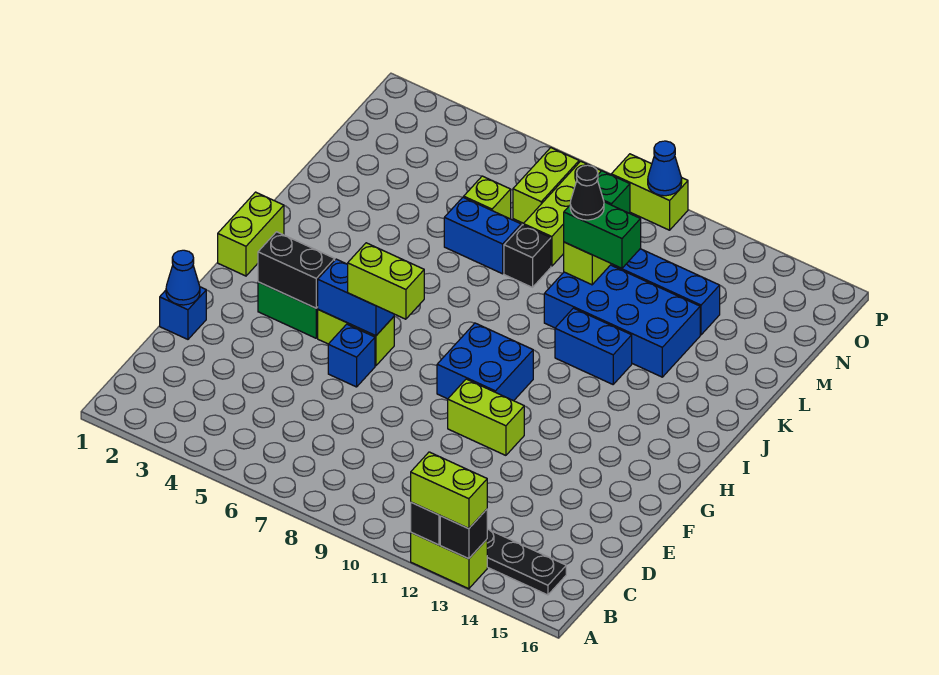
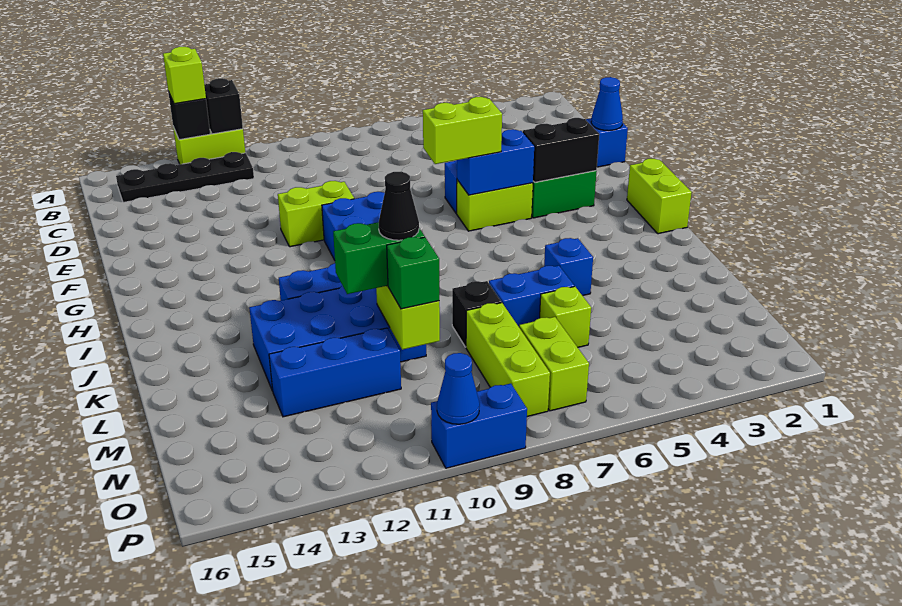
lime brick A12:A13 level 3 -> lime brick A13 level 3
none -> blue brick K5 level 1
lime brick P9:P10 level 1 -> blue brick P9:P10 level 1

